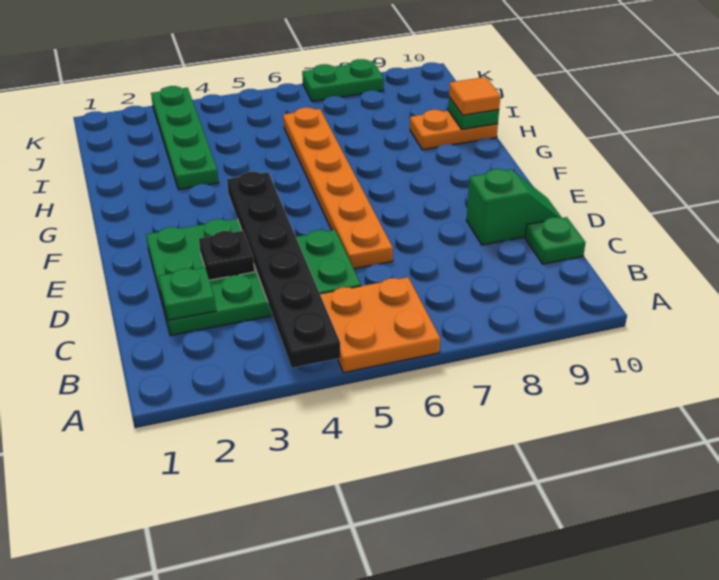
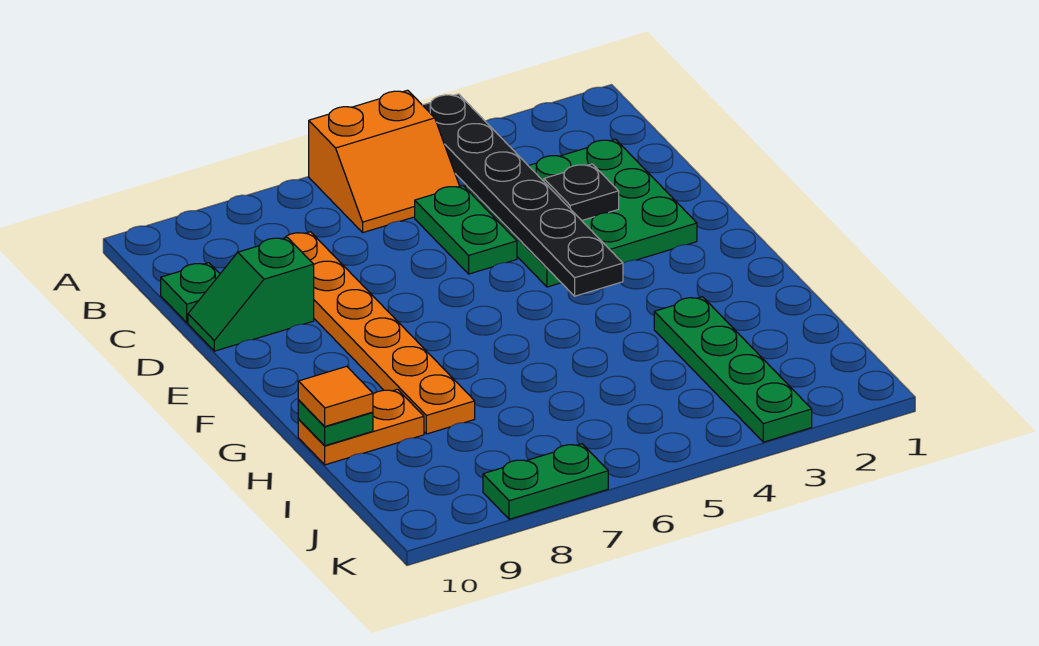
orange plate A5:B6 level 1 -> orange slope A5:B6 level 1 top A
green plate C2 level 2 -> none
orange plate D6:I6 level 1 -> orange plate C8:H8 level 1

